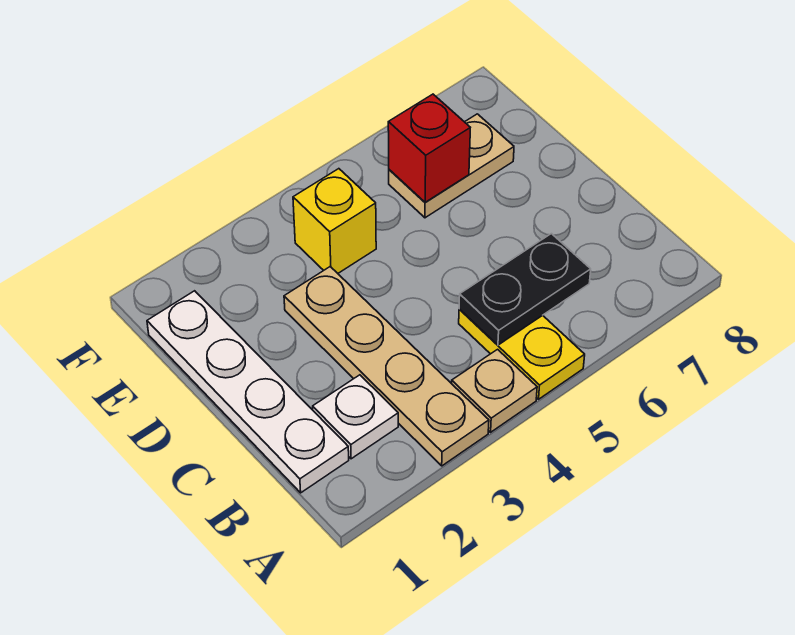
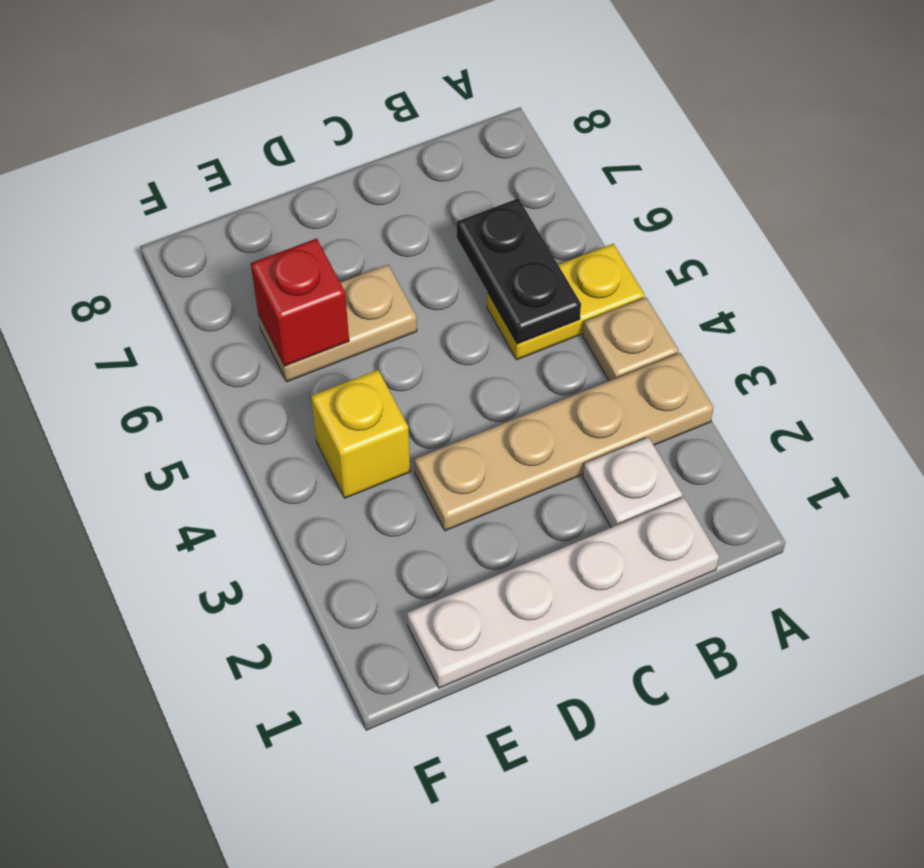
tan plate E6:E7 level 1 -> tan plate D6:E6 level 1

